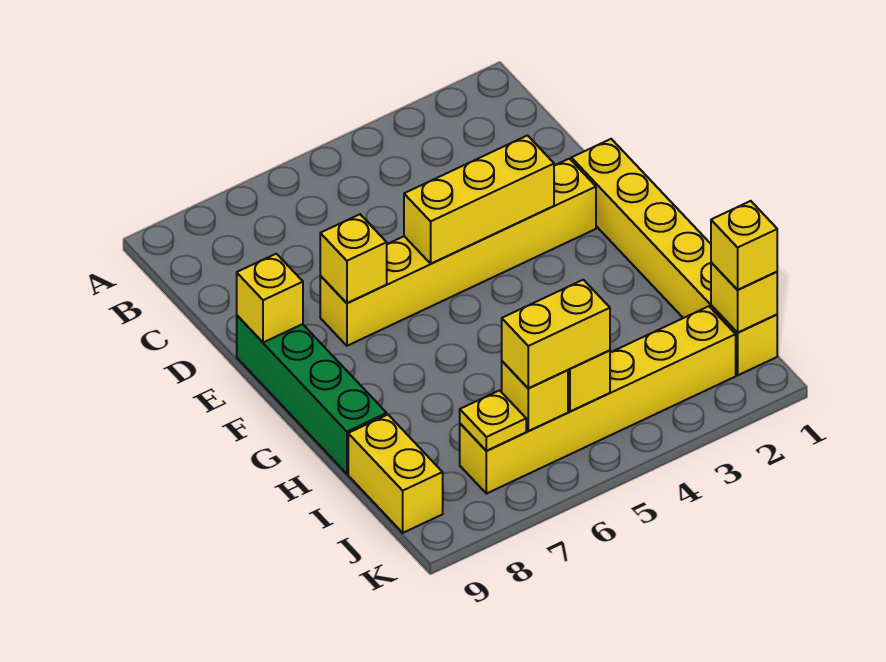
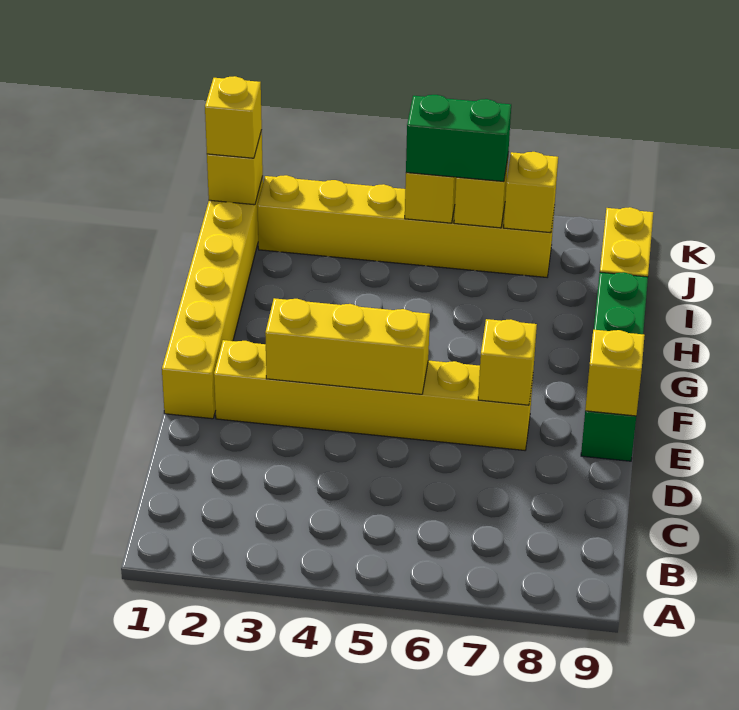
yellow brick J5:J6 level 3 -> green brick J5:J6 level 3
yellow plate J7 level 2 -> yellow brick J7 level 2

